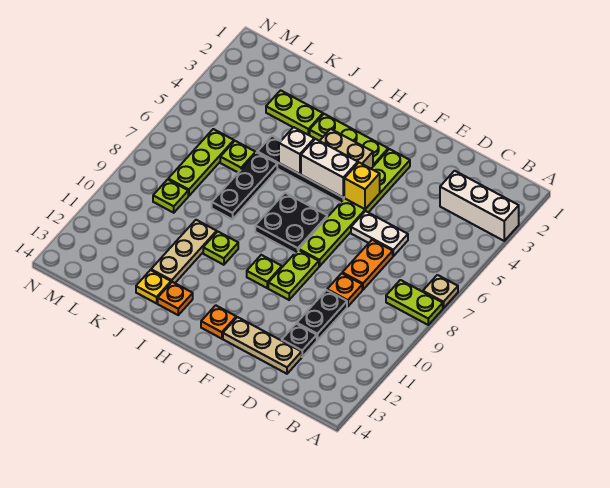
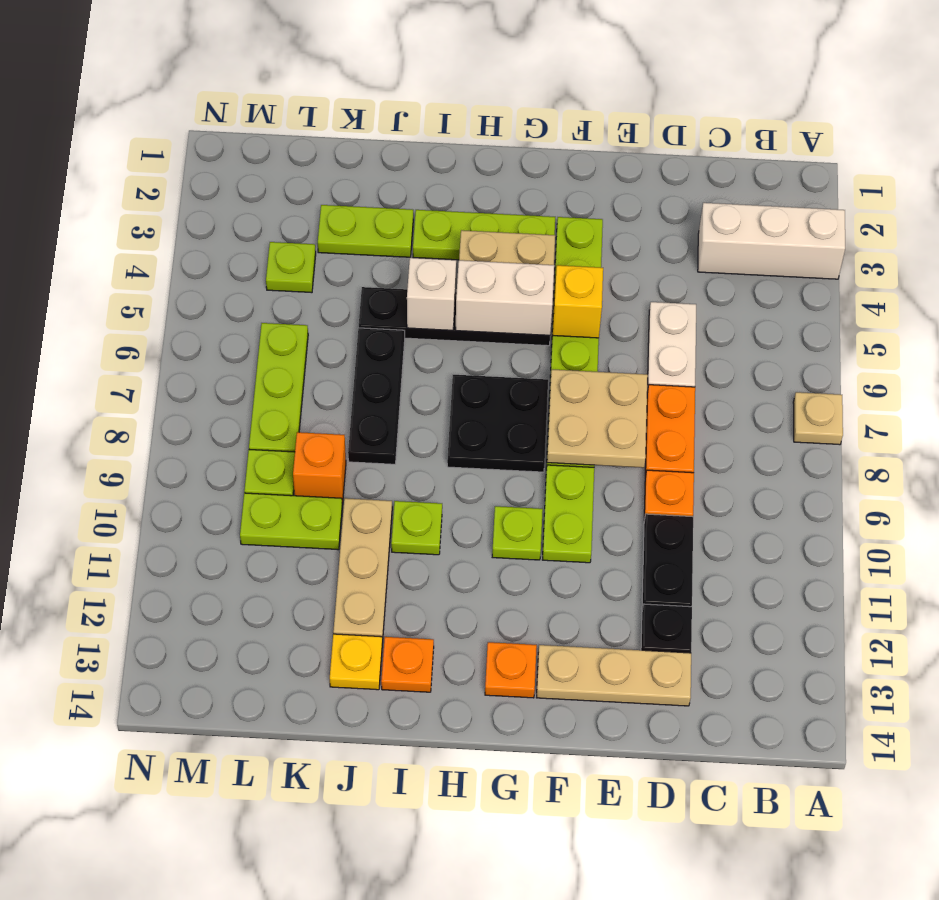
lime plate A8:B8 level 1 -> lime plate K10:L10 level 1
white plate D6:E6 level 1 -> white plate D5:D6 level 1
none -> tan plate E7:F8 level 2
lime plate K6 level 1 -> lime plate L4 level 1
none -> orange brick K9 level 1

